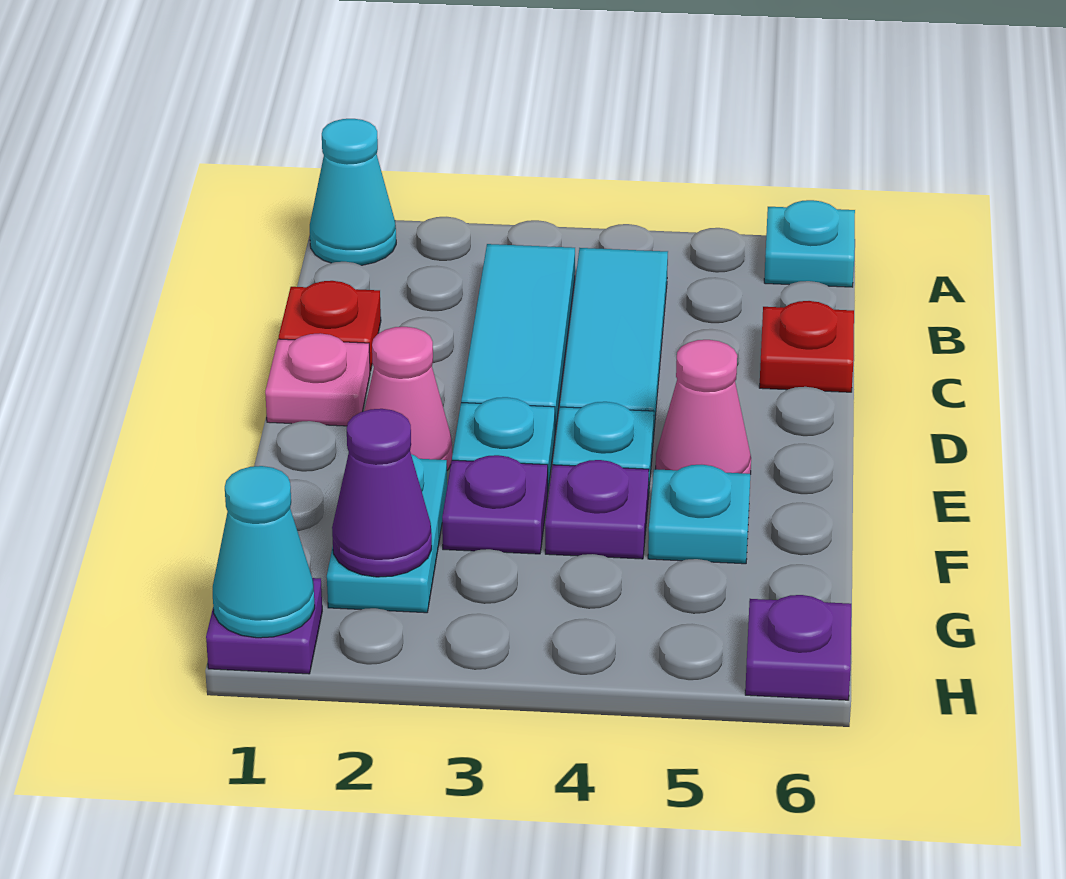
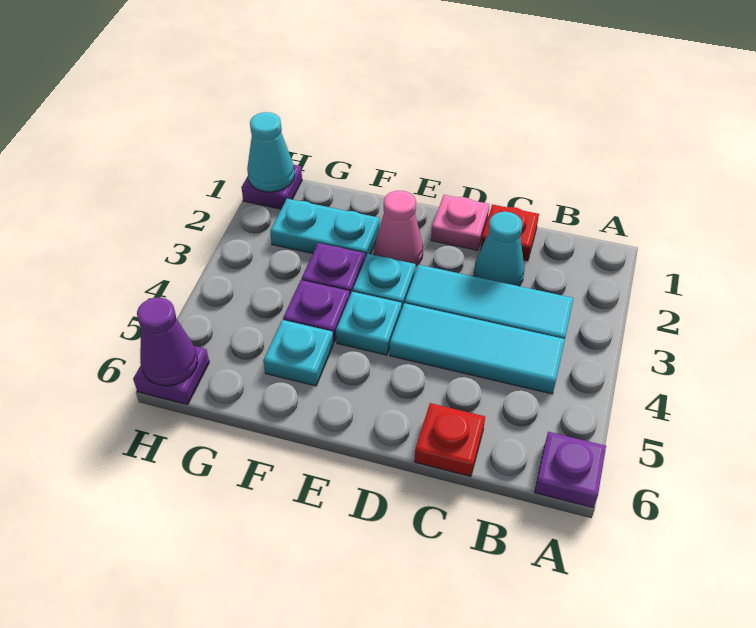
cyan cone A1 level 1 -> cyan cone C2 level 1
cyan plate A6 level 1 -> purple plate A6 level 1
pink cone E5 level 1 -> none
purple cone G2 level 2 -> purple cone H6 level 2

